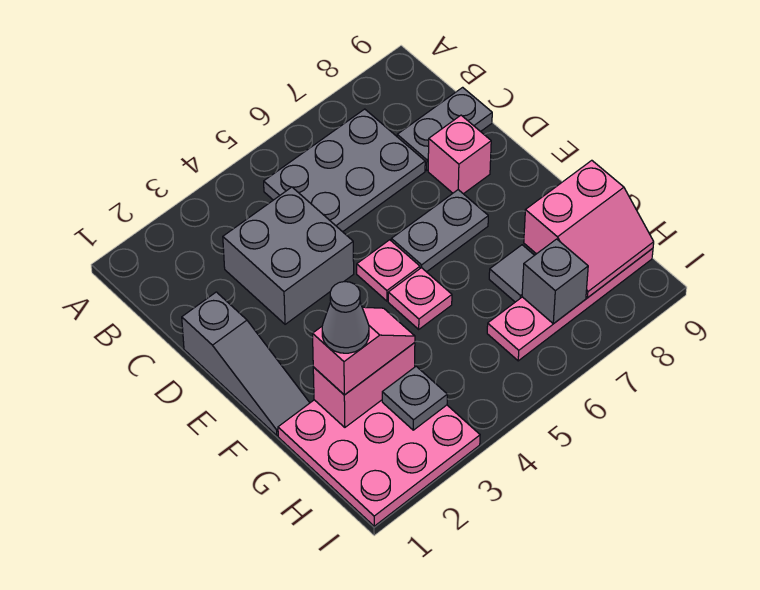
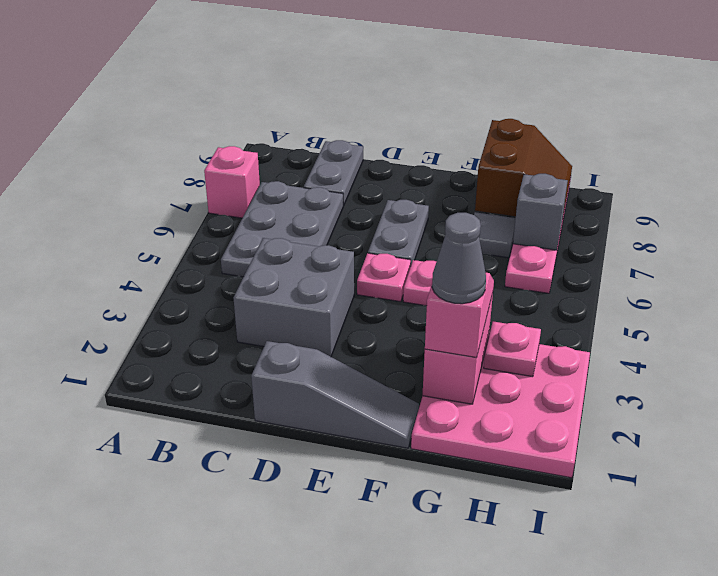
pink brick D8 level 1 -> pink brick A7 level 1
pink slope G8:H9 level 2 top G -> brown slope G8:H9 level 2 top G
grey plate H3 level 2 -> pink plate H3 level 2

